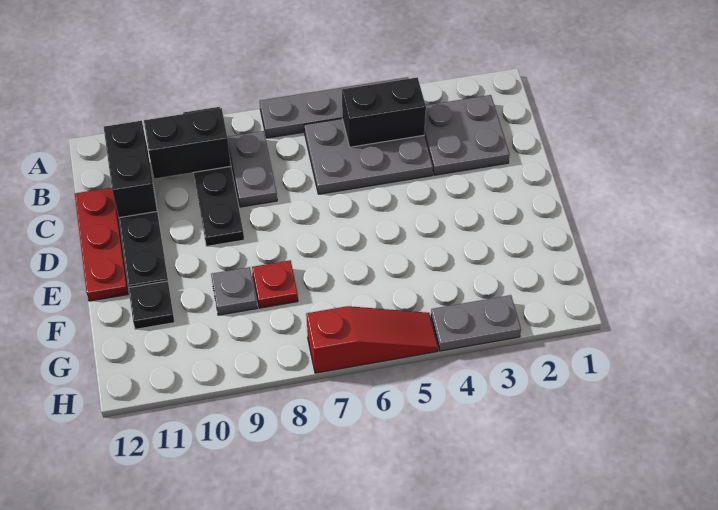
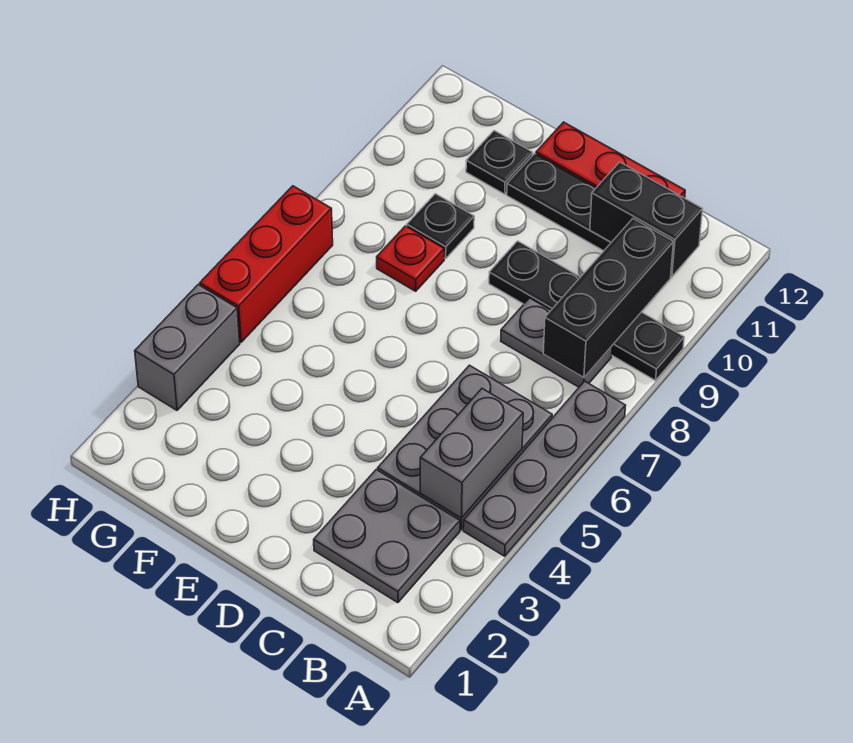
black brick B4:B5 level 2 -> grey brick B4:B5 level 2
black brick B9:B10 level 2 -> black brick B8:B10 level 2
grey plate F9 level 1 -> black plate F9 level 1
grey plate H3:H4 level 1 -> grey brick H3:H4 level 1
red slope H5:H7 level 1 top 7 -> red brick H5:H7 level 1

